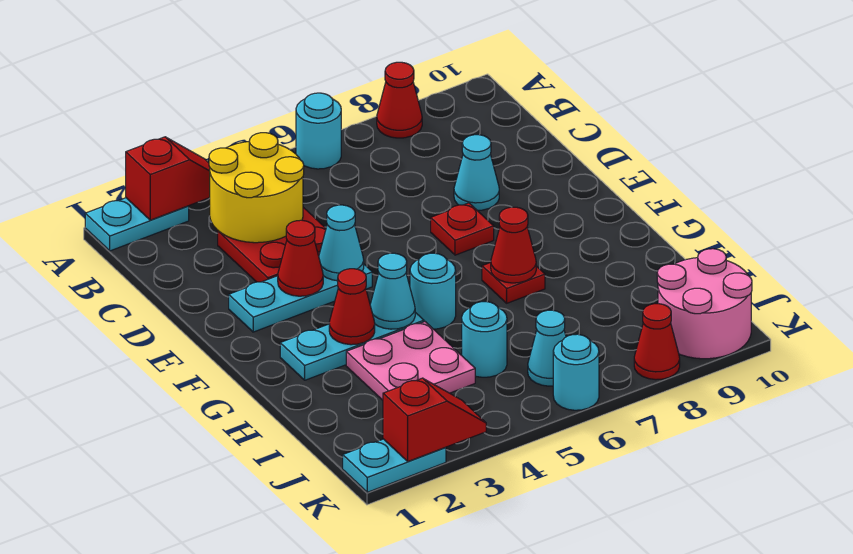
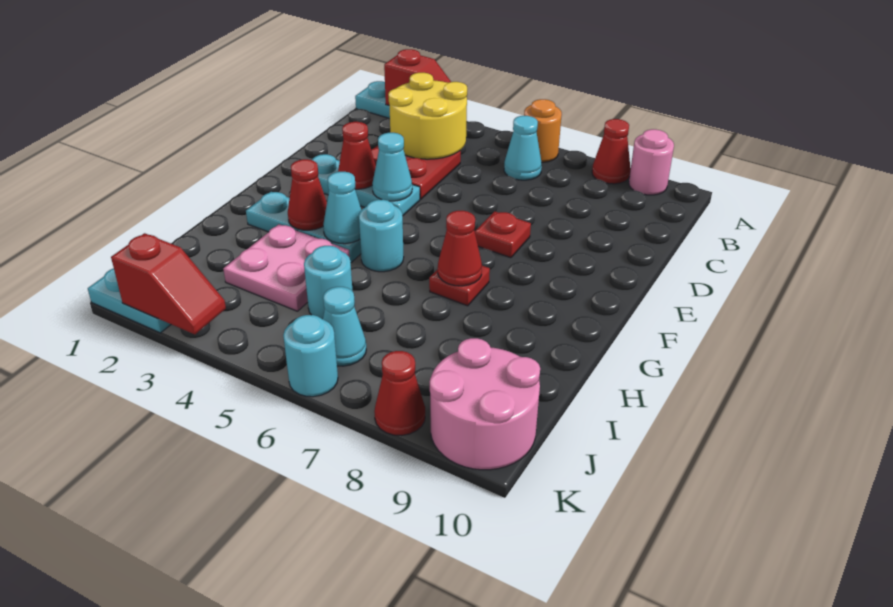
cyan round brick A6 level 1 -> orange round brick A6 level 1
none -> pink round brick A9 level 1
cyan cone D8 level 1 -> cyan cone B6 level 1

